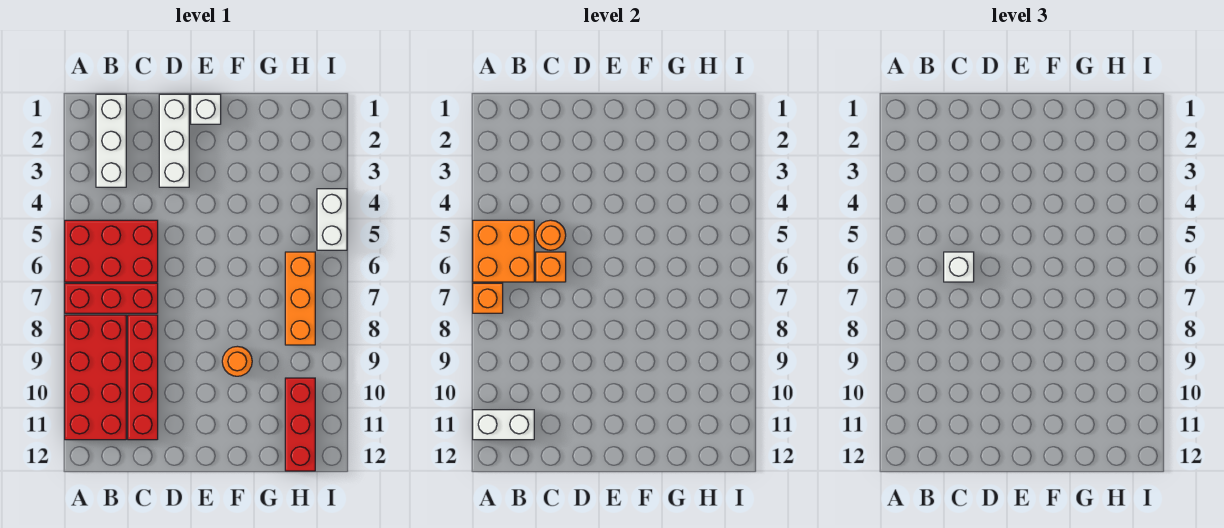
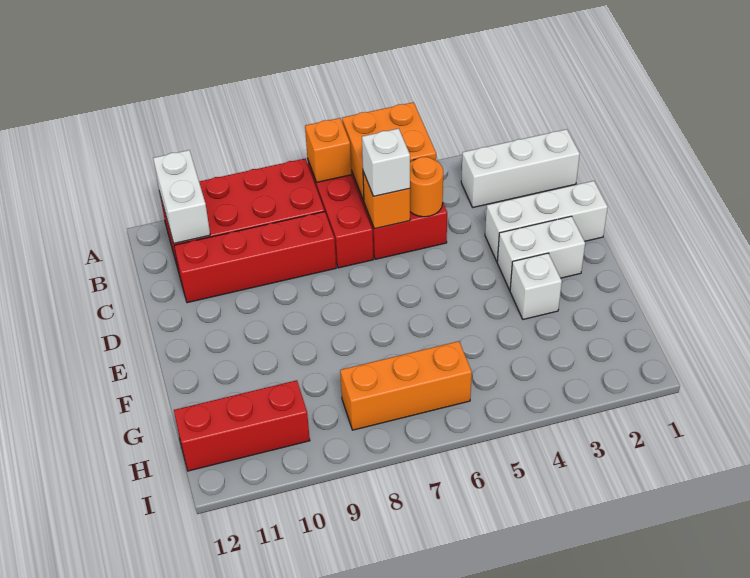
white brick E1 level 1 -> white brick F3 level 1
orange round brick F9 level 1 -> none
white brick I4:I5 level 1 -> white brick E2:E3 level 1

